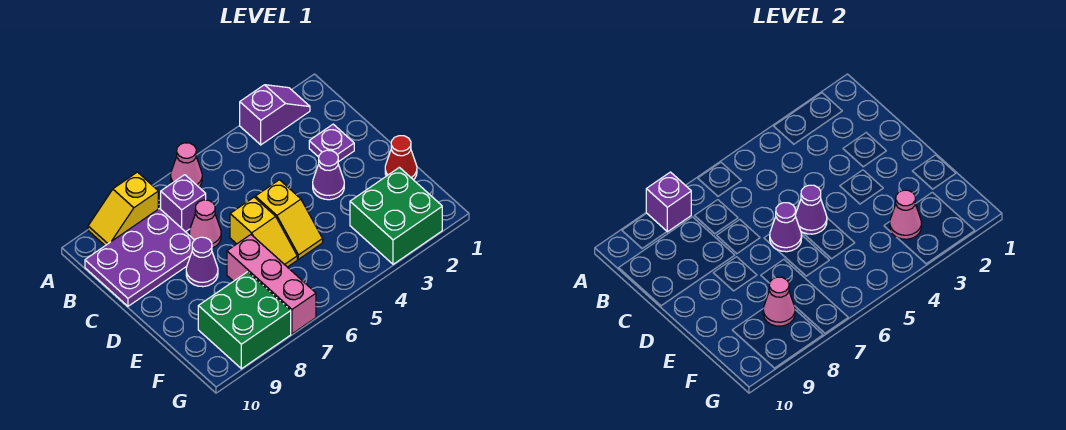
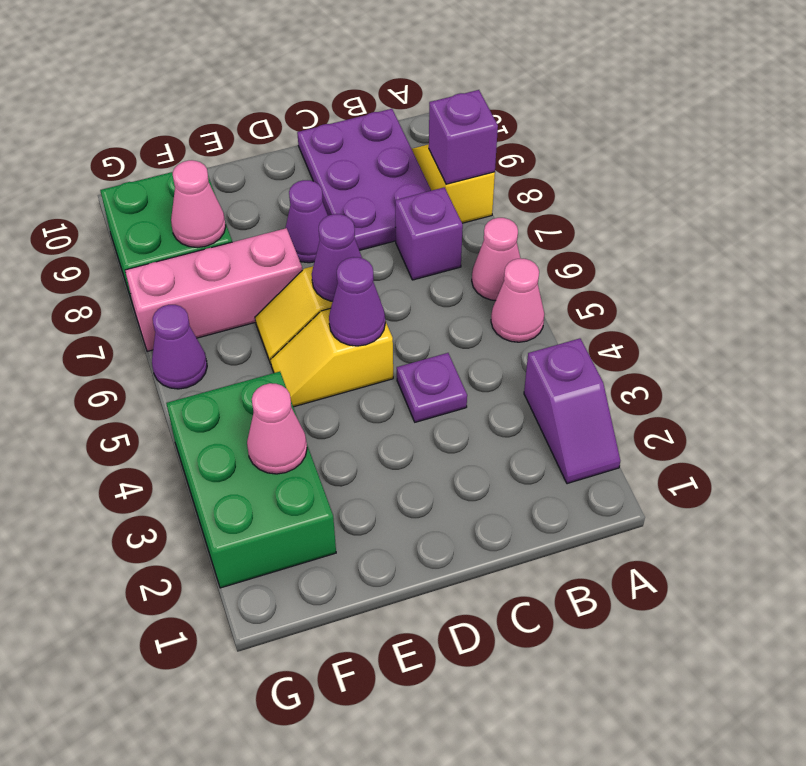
purple plate C2 level 1 -> purple plate C4 level 1
pink cone C7 level 1 -> pink cone A5 level 1
purple cone D3 level 1 -> purple cone G6 level 1
red cone E1 level 1 -> none
green brick F2:G3 level 1 -> green brick F2:G4 level 1

